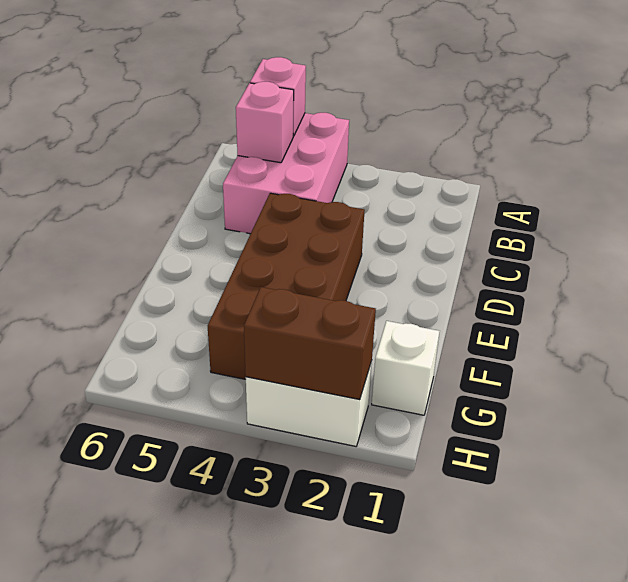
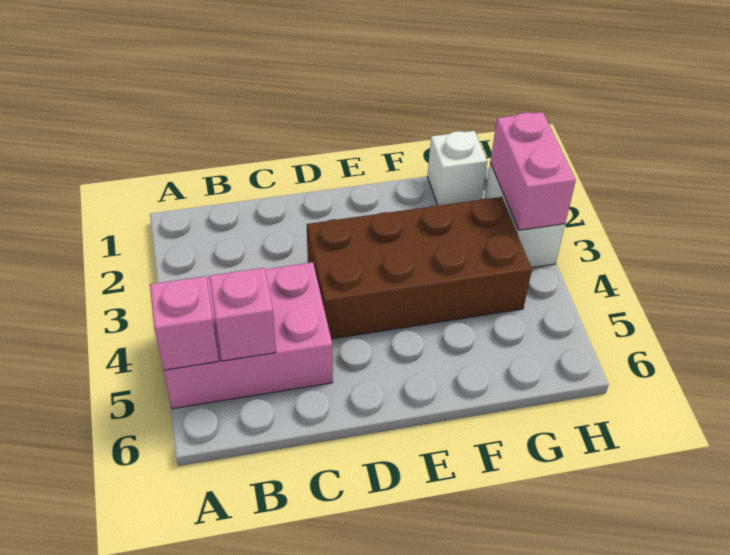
brown brick H2:H3 level 2 -> pink brick H2:H3 level 2

